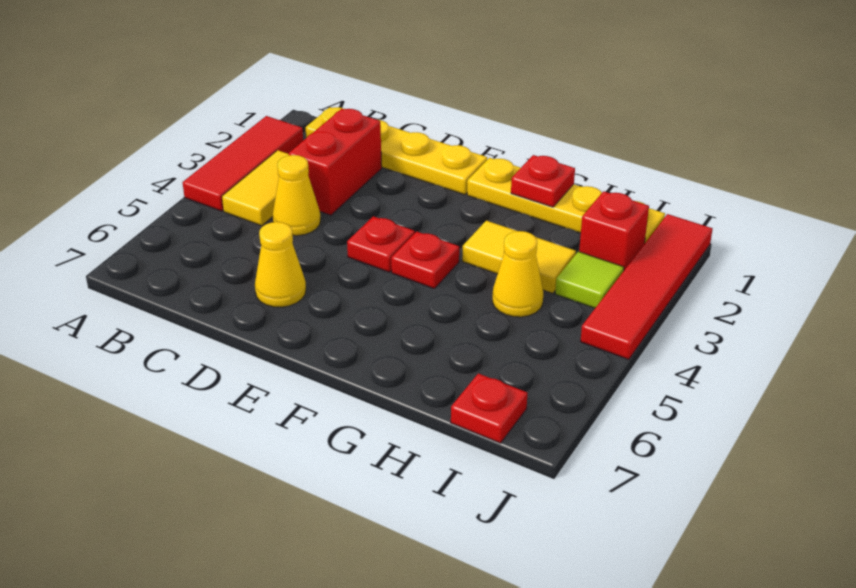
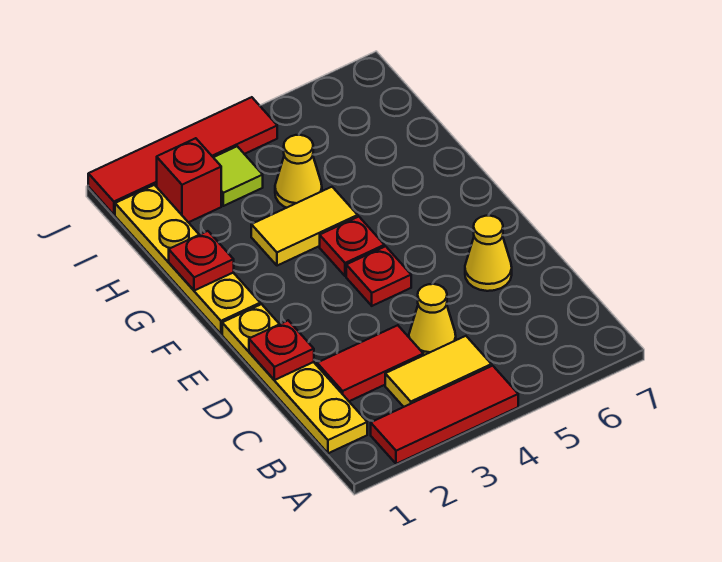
red brick C2:C3 level 1 -> red tile C2:C3 level 1
yellow tile G3:H3 level 1 -> yellow tile G3:G4 level 1
red plate I7 level 1 -> red plate D1 level 2

